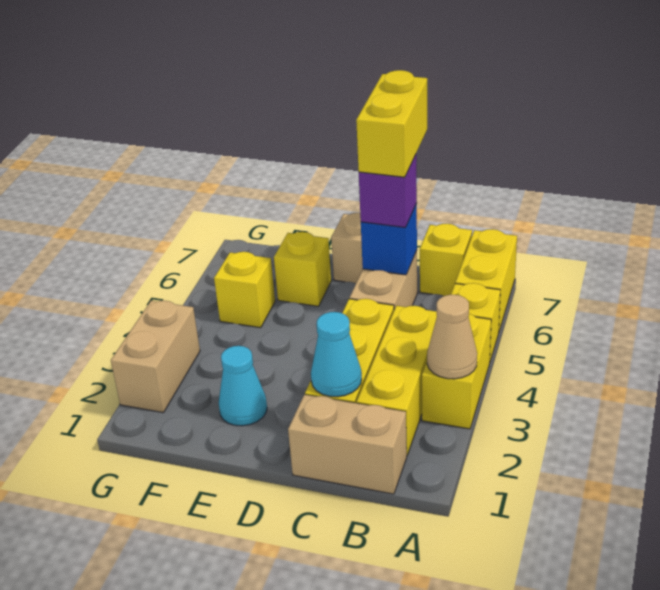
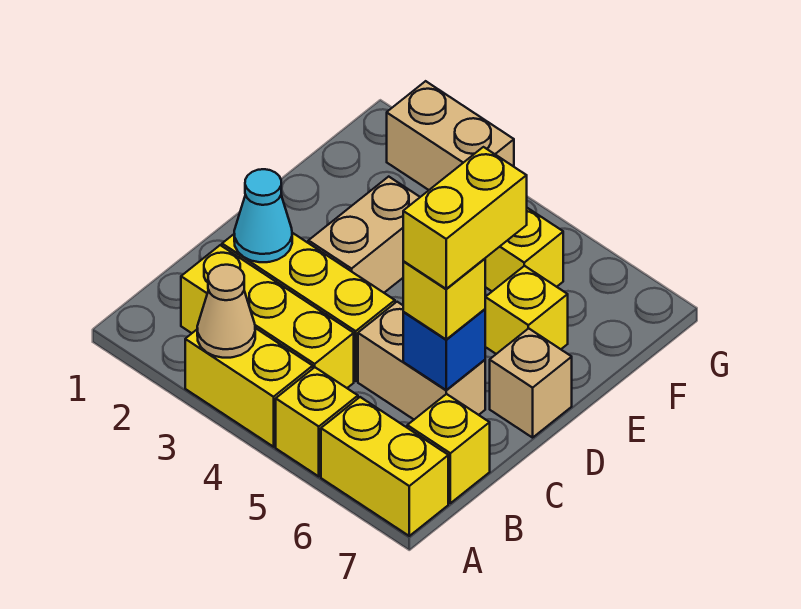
tan brick B1:C1 level 1 -> tan brick D3:E3 level 1
purple brick C6 level 3 -> yellow brick C6 level 3
yellow brick C6:C7 level 4 -> yellow brick C6:D6 level 4
cyan cone E2 level 1 -> none

